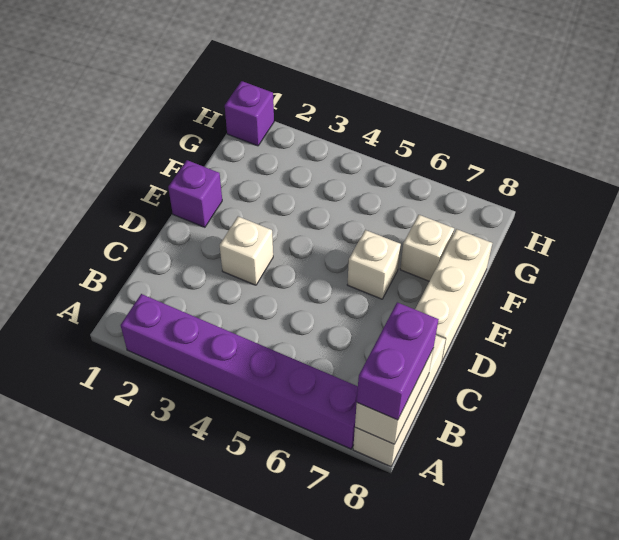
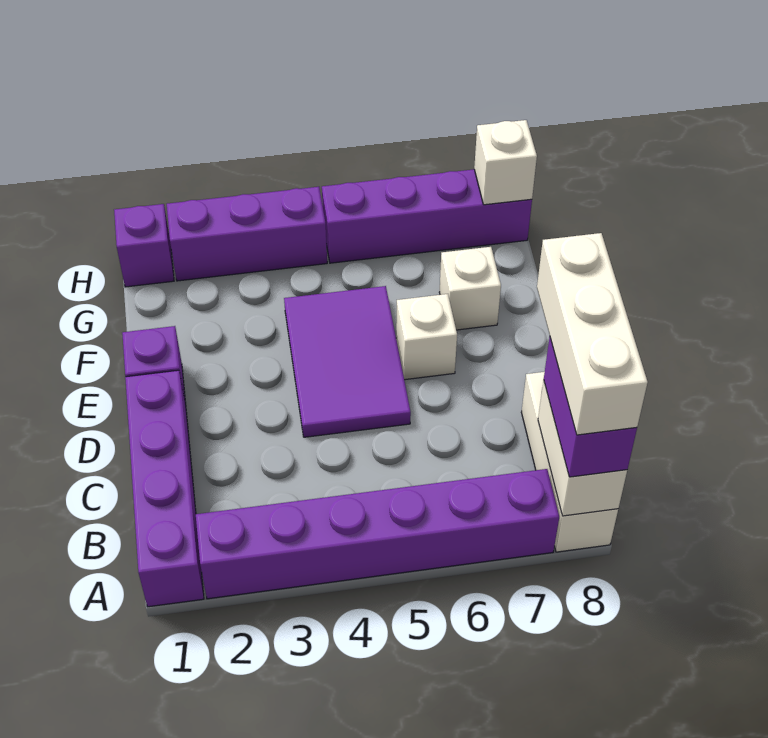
none -> purple brick A1:D1 level 1
white brick D3 level 1 -> white brick H8 level 2
none -> purple tile D4:F5 level 1
white brick D8:F8 level 1 -> white brick A8:C8 level 4
none -> purple brick H2:H4 level 1
none -> purple brick H5:H8 level 1

